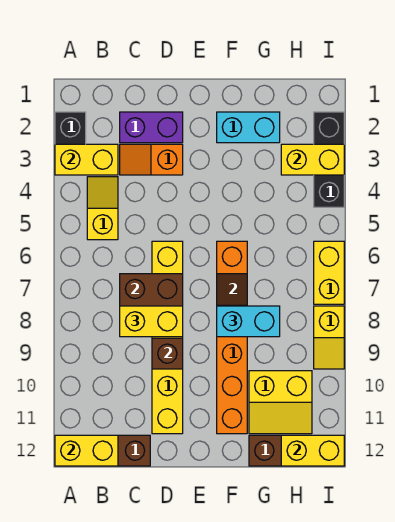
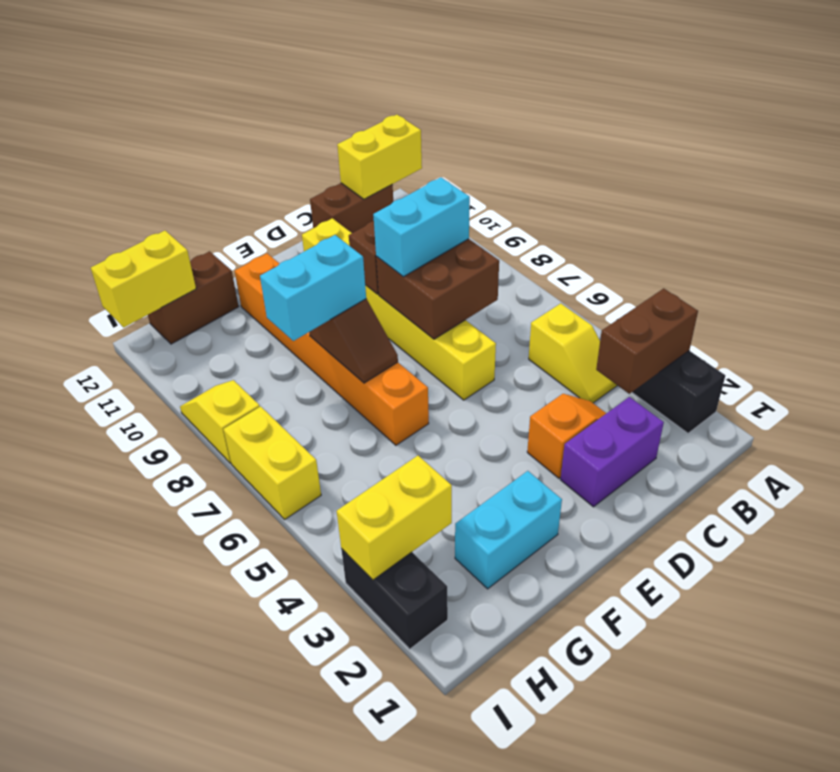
yellow brick A3:B3 level 2 -> brown brick A3:B3 level 2
yellow brick C8:D8 level 3 -> cyan brick C8:D8 level 3
yellow slope G10:H11 level 1 top 10 -> none
black brick I2:I4 level 1 -> black brick I2:I3 level 1

